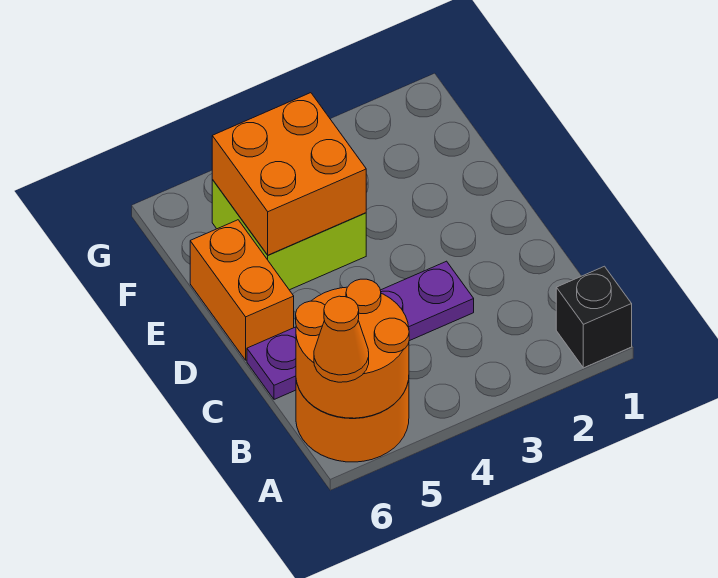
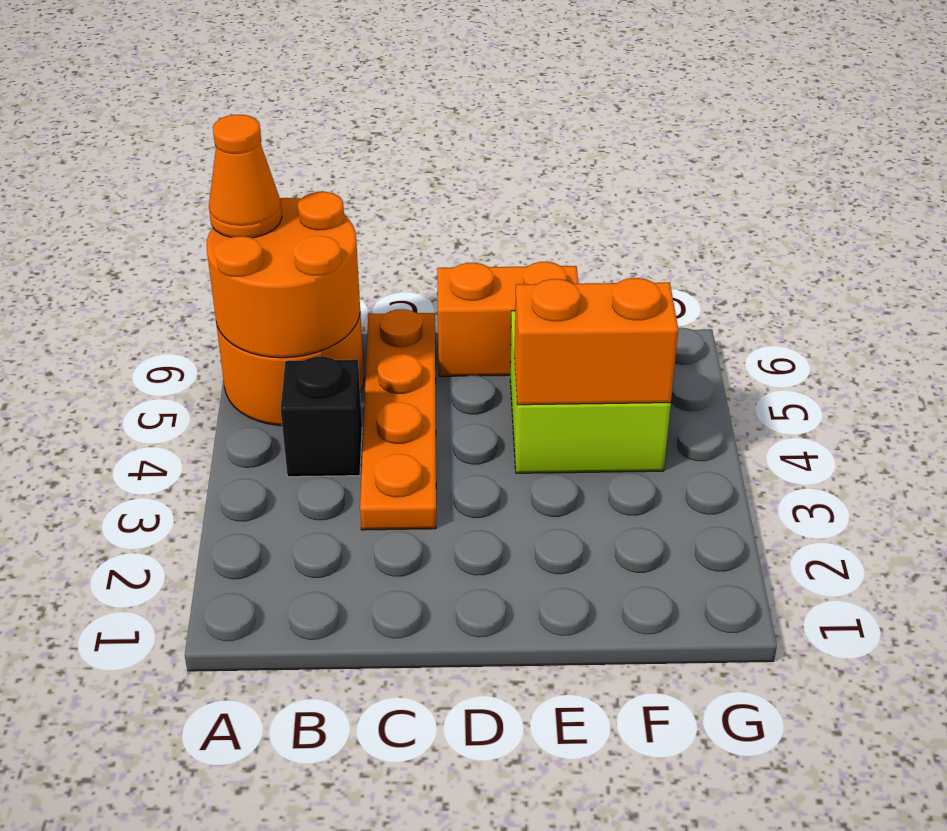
black brick A1 level 1 -> black brick B4 level 1
purple plate C3:C6 level 1 -> orange plate C3:C6 level 1
orange brick E4:F5 level 2 -> orange brick E4:F4 level 2

